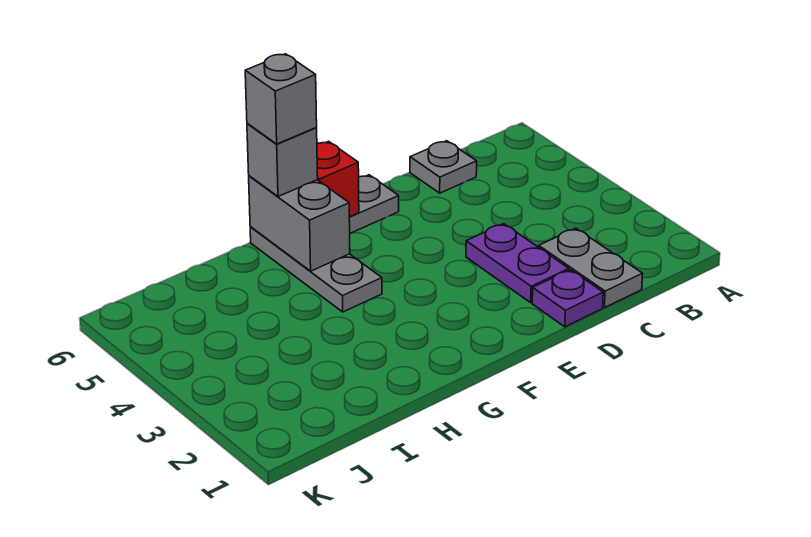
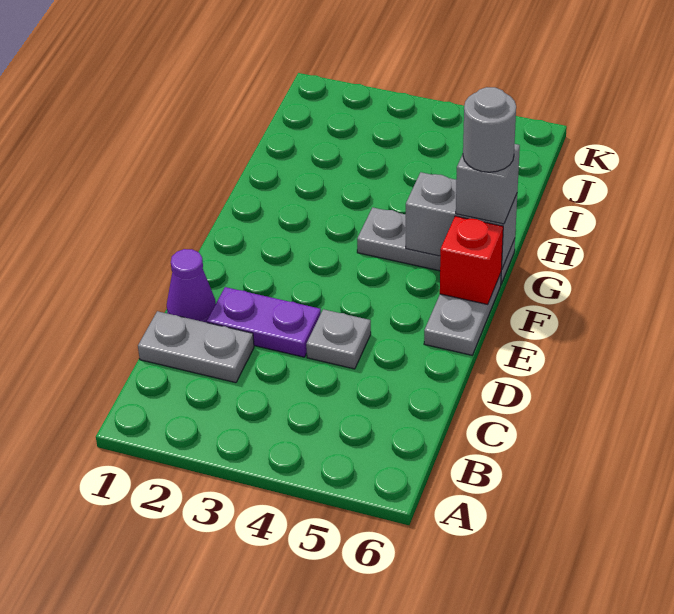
grey plate C6 level 1 -> grey plate D4 level 1
purple plate D1 level 1 -> purple cone D1 level 1
grey brick G6 level 4 -> grey round brick G6 level 4

